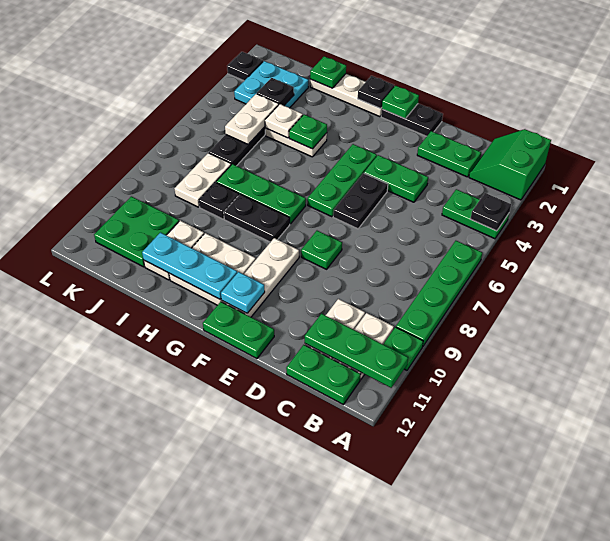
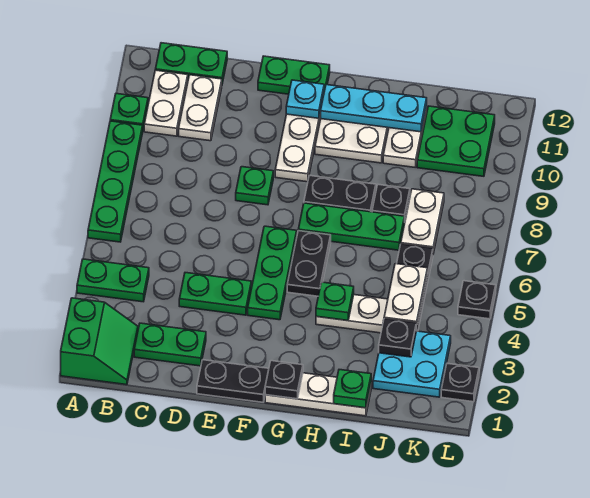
black plate A4 level 2 -> black plate L5 level 1
green plate A11:C11 level 2 -> none
black plate E5:E6 level 1 -> black plate G5:G6 level 1
green plate F1 level 2 -> none
white plate I4 level 2 -> none

